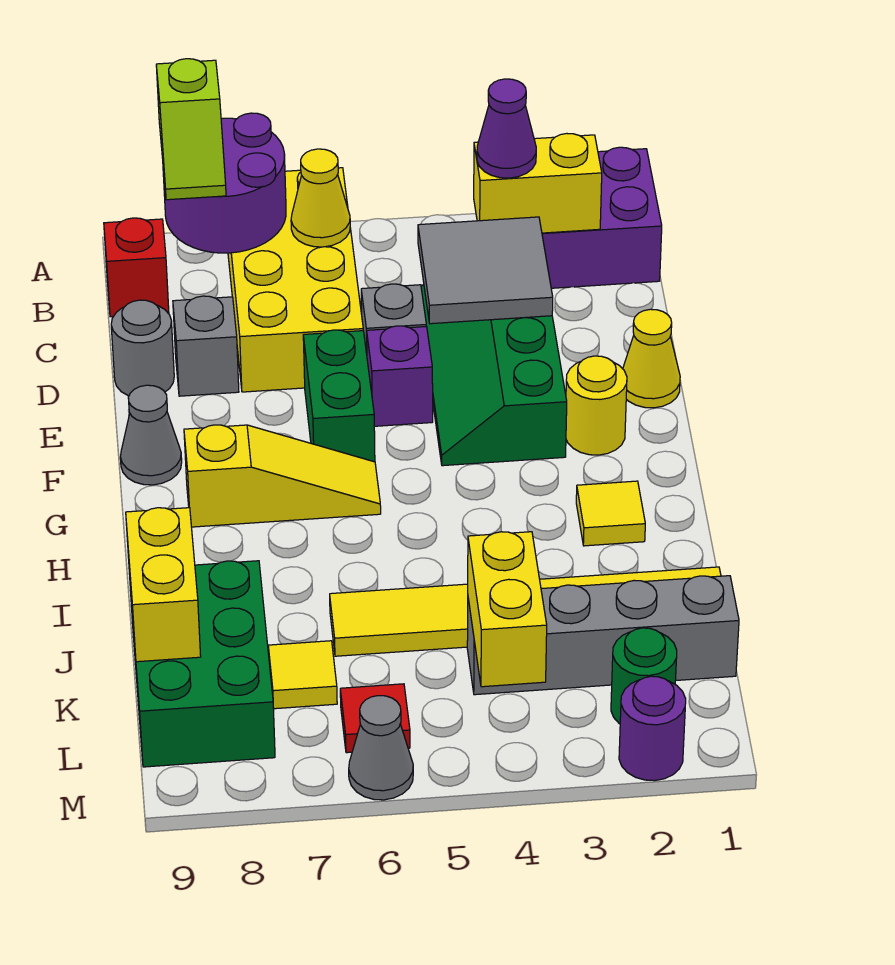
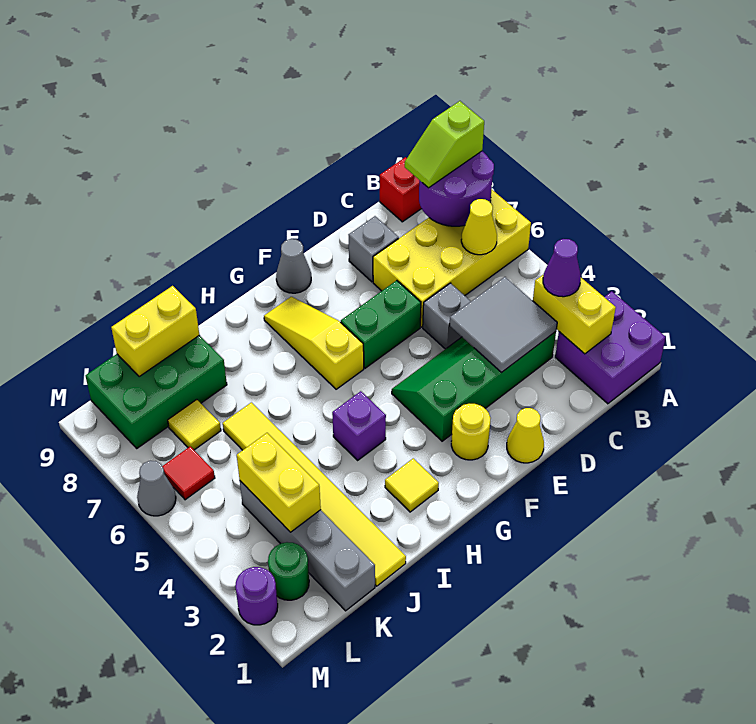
grey round brick D9 level 1 -> none
purple brick E5 level 1 -> purple brick H4 level 1
yellow slope G6:G8 level 1 top 8 -> yellow slope G6:G8 level 1 top 6
yellow brick K4:L4 level 2 -> yellow brick K3:K4 level 2

